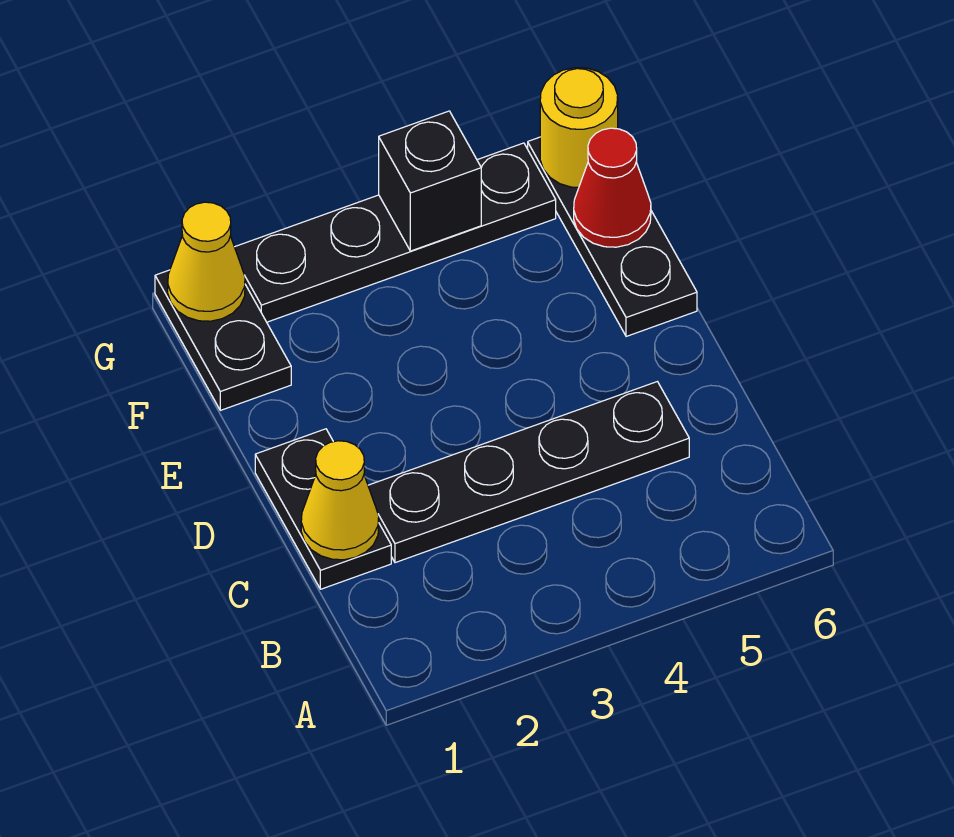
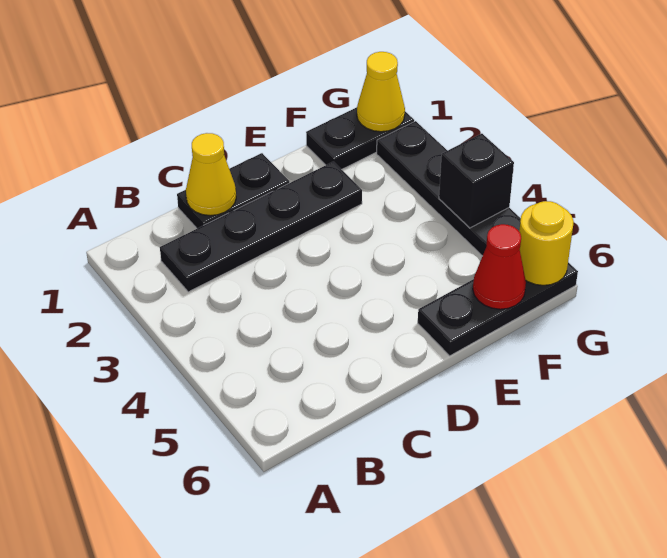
black plate C2:C5 level 1 -> black plate B2:E2 level 1

